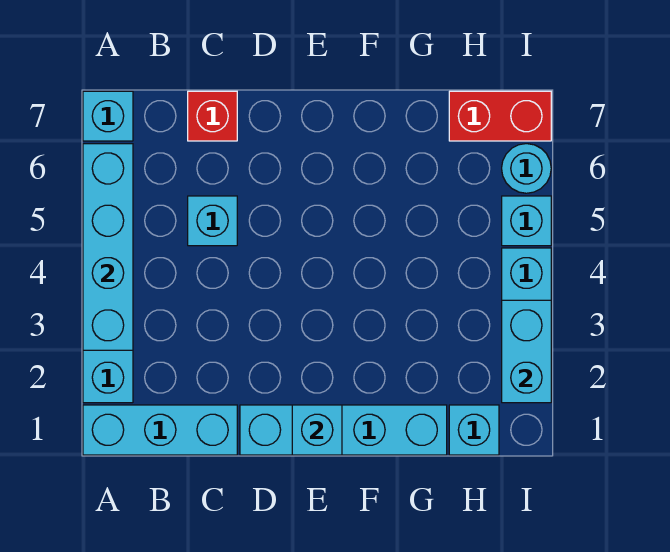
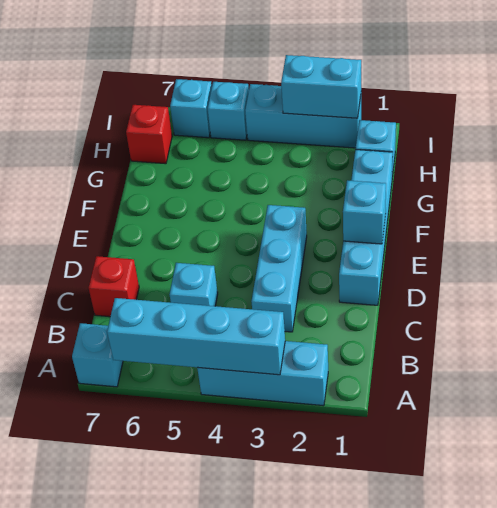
cyan brick A1:C1 level 1 -> cyan brick C3:E3 level 1
red brick H7:I7 level 1 -> red brick H7 level 1
cyan round brick I6 level 1 -> cyan brick I6 level 1

